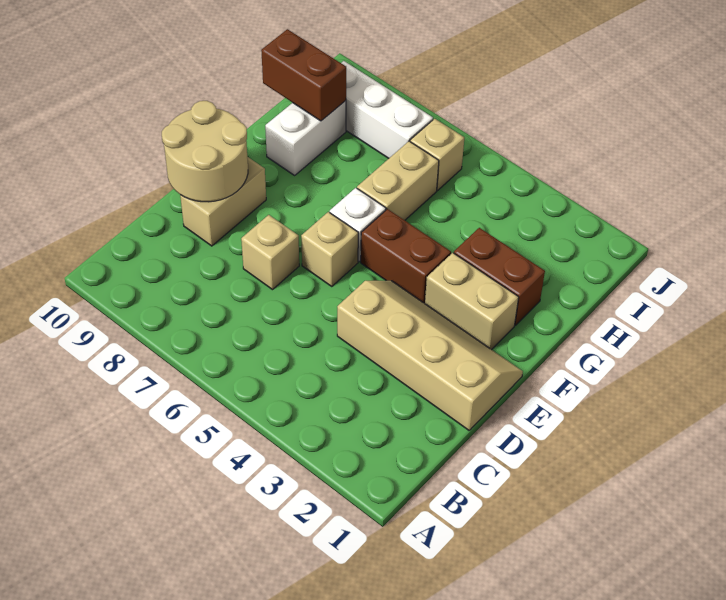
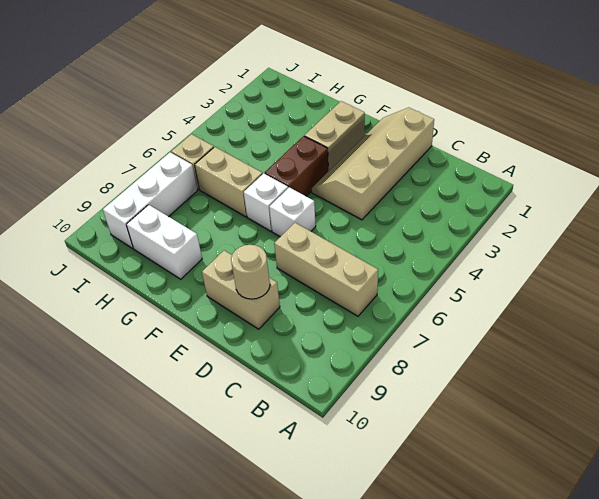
tan brick D7 level 1 -> tan brick B7:D7 level 1
tan round brick D9:E10 level 2 -> tan round brick D9 level 2
tan brick E6 level 1 -> white brick E6 level 1
brown brick G2:G3 level 1 -> none
brown brick H9:H10 level 2 -> none

